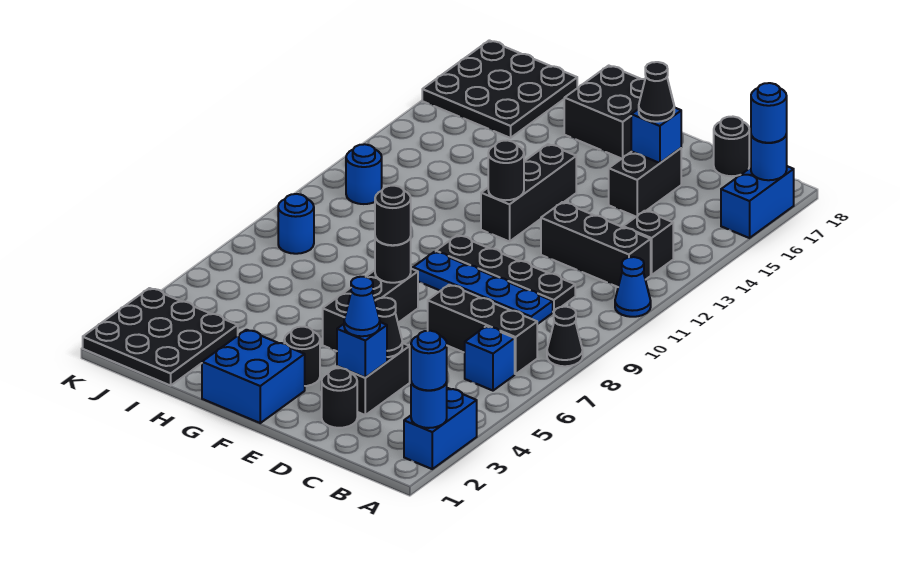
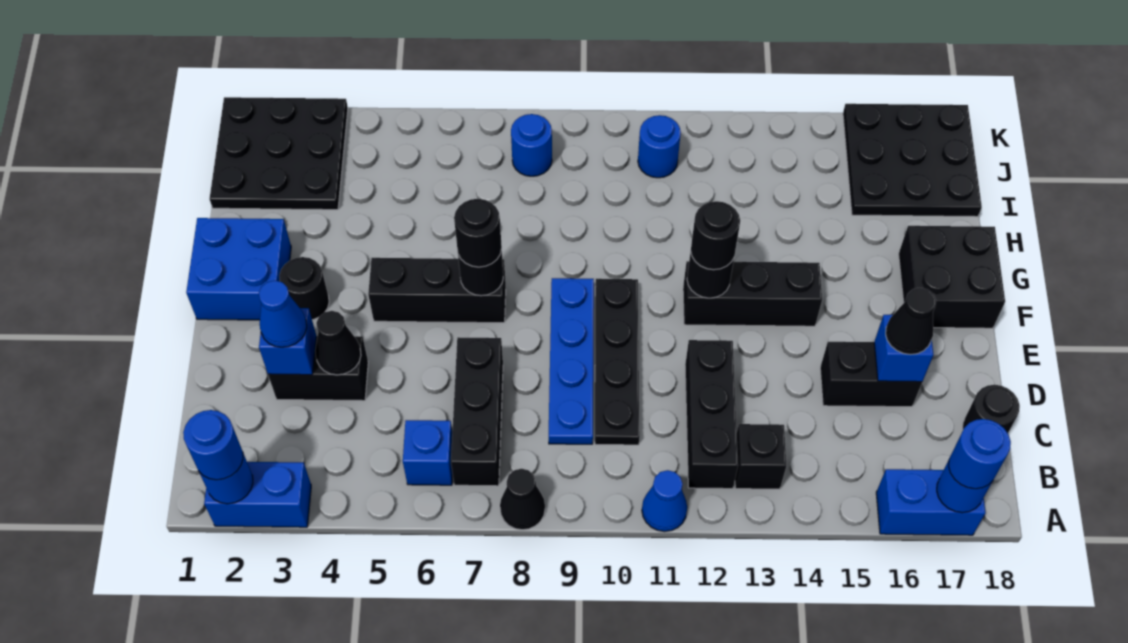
black round brick D2 level 1 -> black round brick F12 level 3

